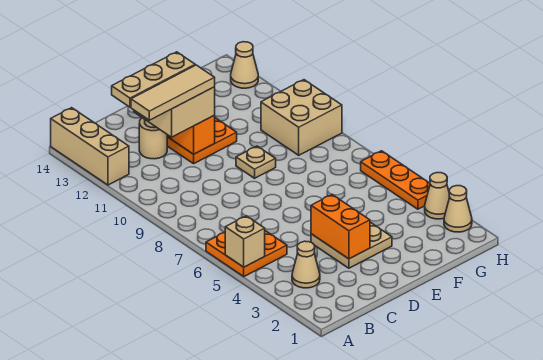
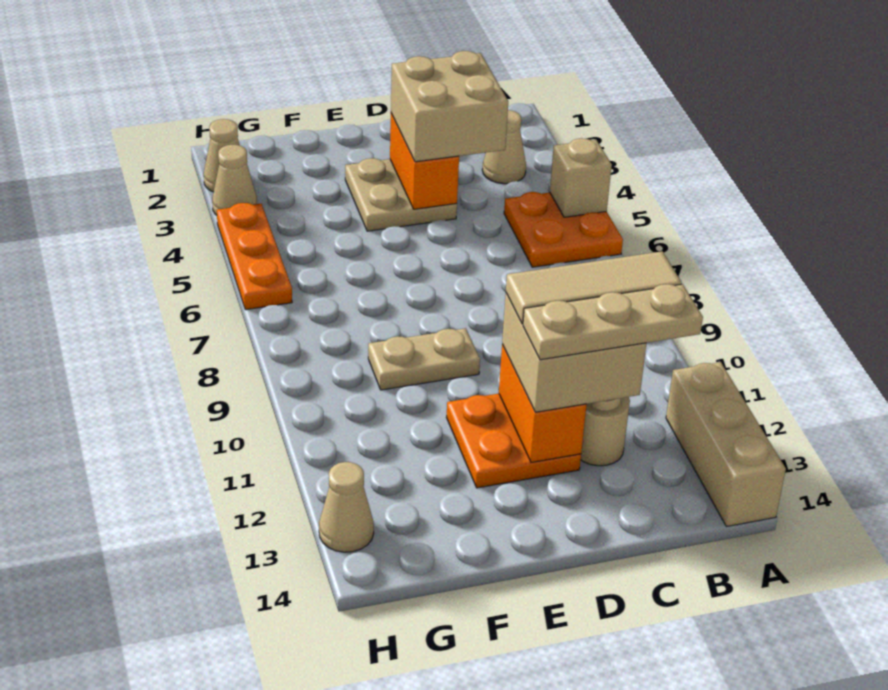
tan plate E9 level 1 -> tan plate E9:F9 level 1
tan brick G9:H10 level 1 -> tan brick C3:D4 level 3

